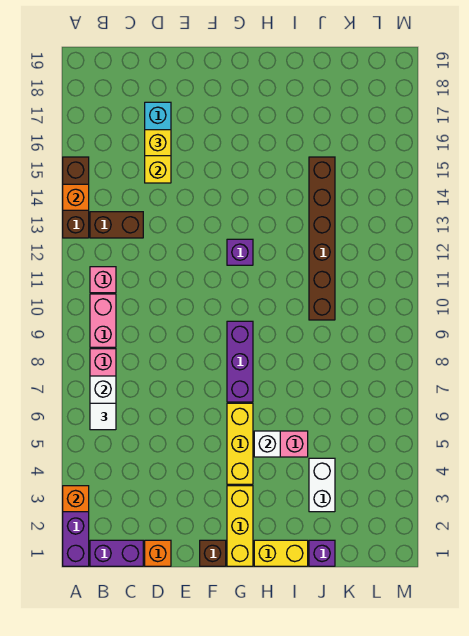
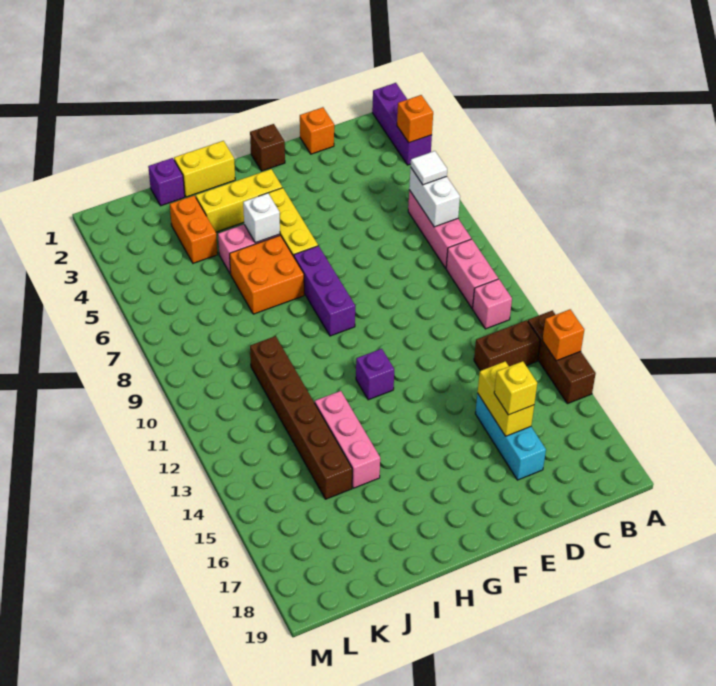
purple brick B1:C1 level 1 -> none
yellow brick G1:G3 level 1 -> yellow brick G3:I3 level 1
none -> orange brick H6:I7 level 1
none -> pink brick I13:I15 level 1
white brick J3:J4 level 1 -> orange brick J3:J4 level 1

